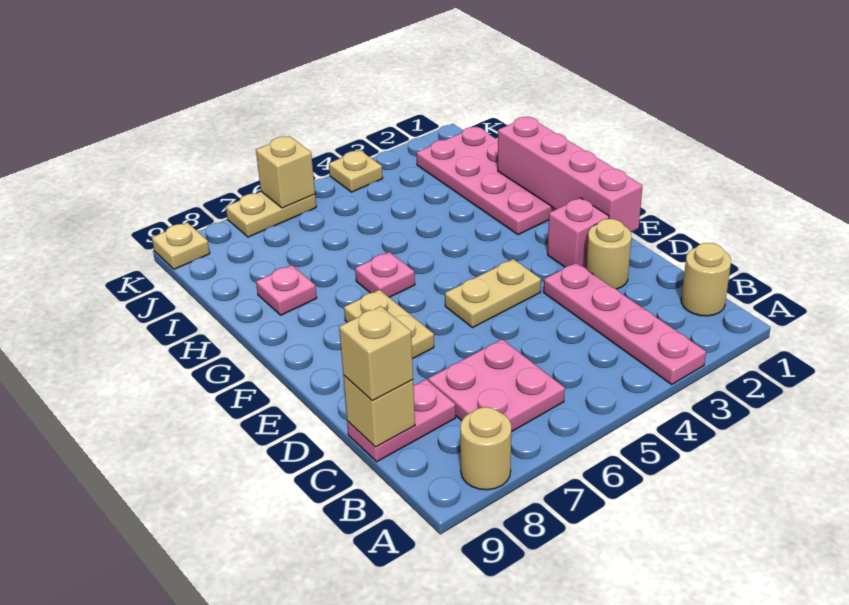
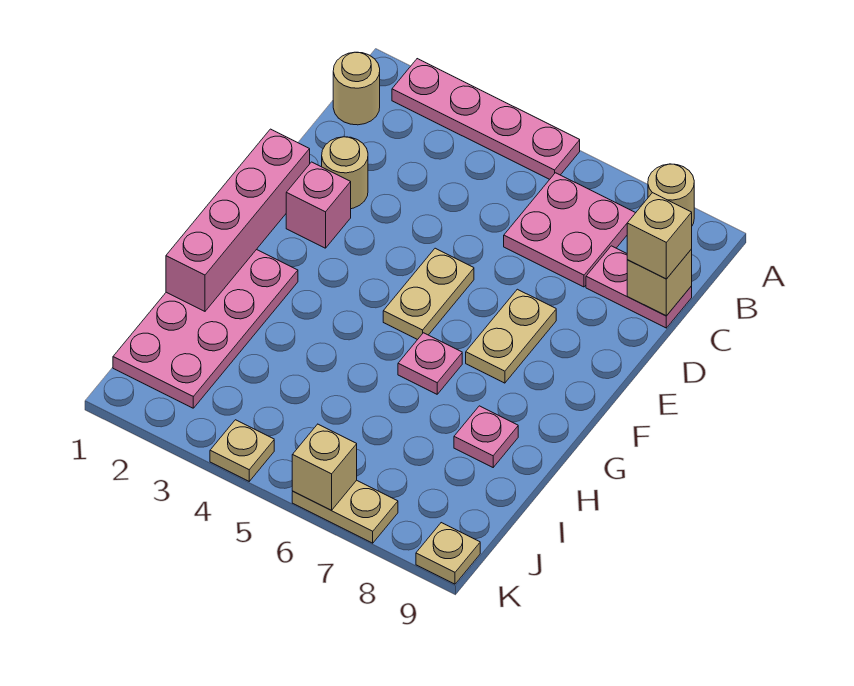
pink plate A3:D3 level 1 -> pink plate A2:A5 level 1
tan plate E4:E5 level 1 -> tan plate E5:F5 level 1

